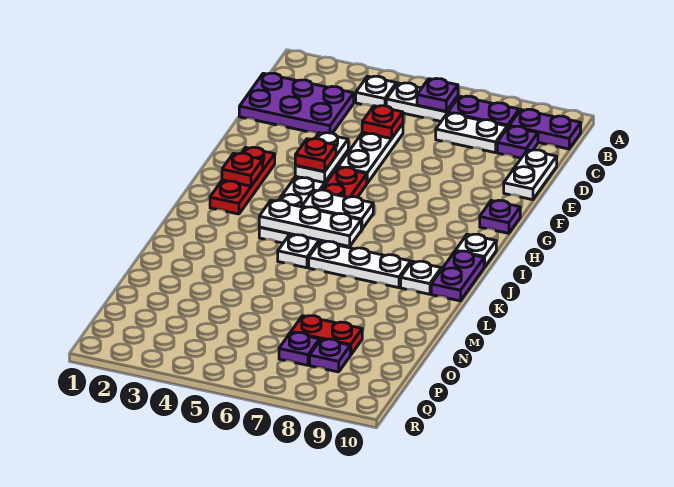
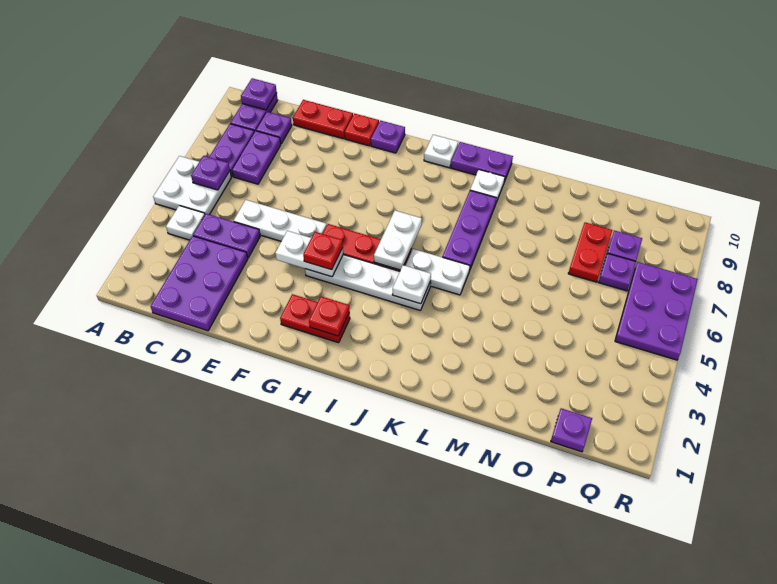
white plate B5:B6 level 1 -> white plate A5:B6 level 1
none -> purple plate B10 level 2
none -> purple plate C4:D4 level 1
white plate C7:C8 level 1 -> purple plate C7:C8 level 1
red plate D5 level 2 -> red plate F10 level 1
white plate D10:E10 level 1 -> red plate D10:E10 level 1
red plate G2:I2 level 1 -> red plate G2:H2 level 1
white plate J4:J6 level 2 -> white plate J4 level 2
white plate K6:K8 level 1 -> purple plate K6:K8 level 1
none -> purple plate P1 level 1
none -> purple plate Q5:R7 level 1

